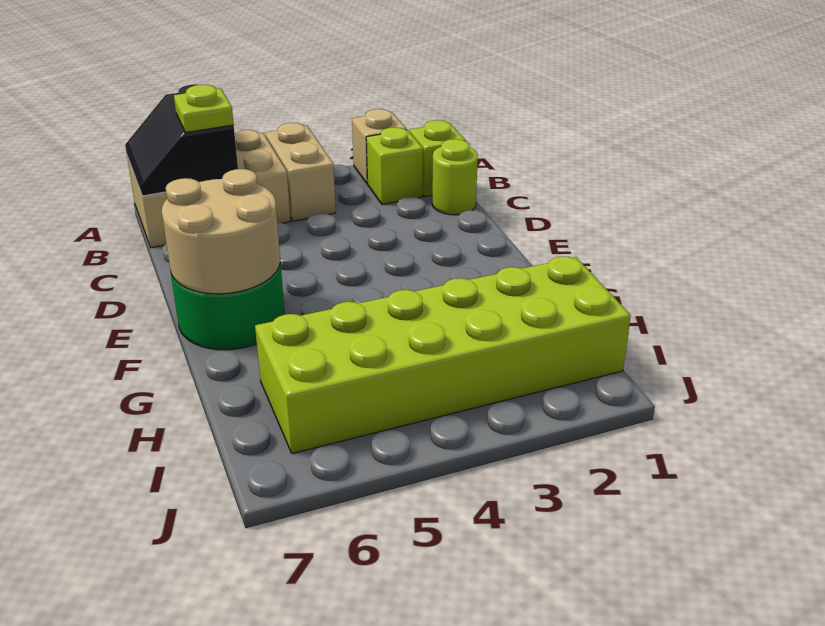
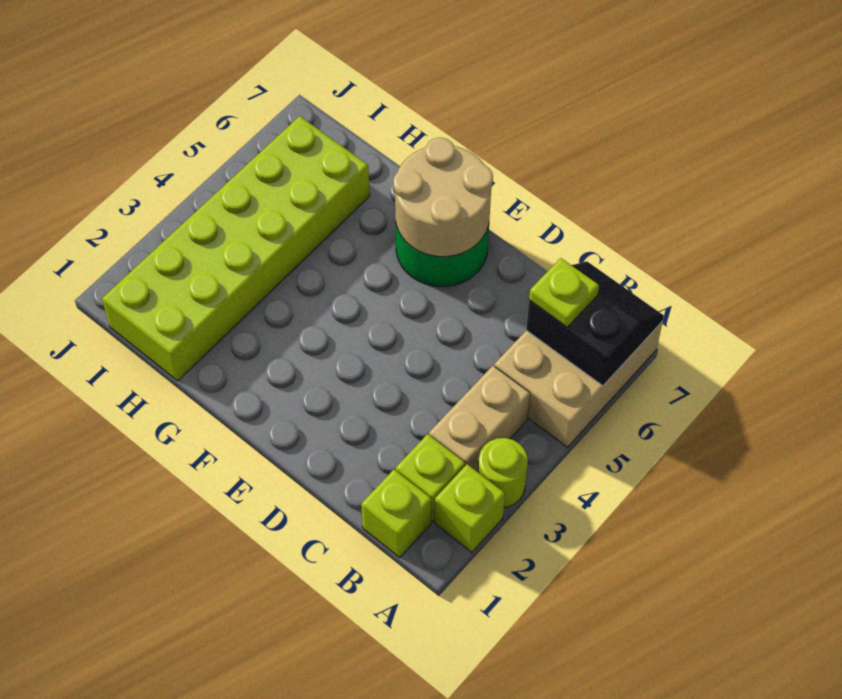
tan brick A2 level 1 -> lime brick A2 level 1
tan brick A4:B4 level 1 -> tan brick B3:B4 level 1
lime round brick C1 level 1 -> lime round brick A3 level 1

